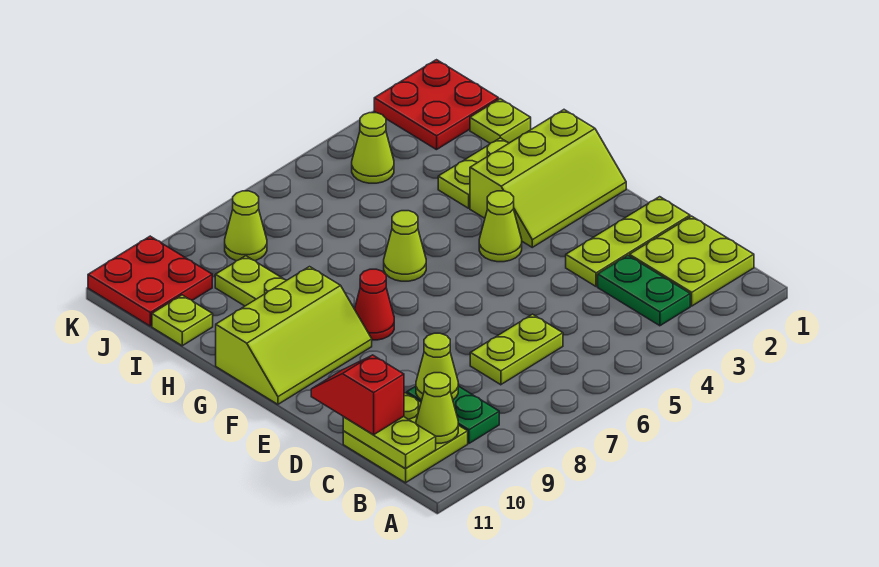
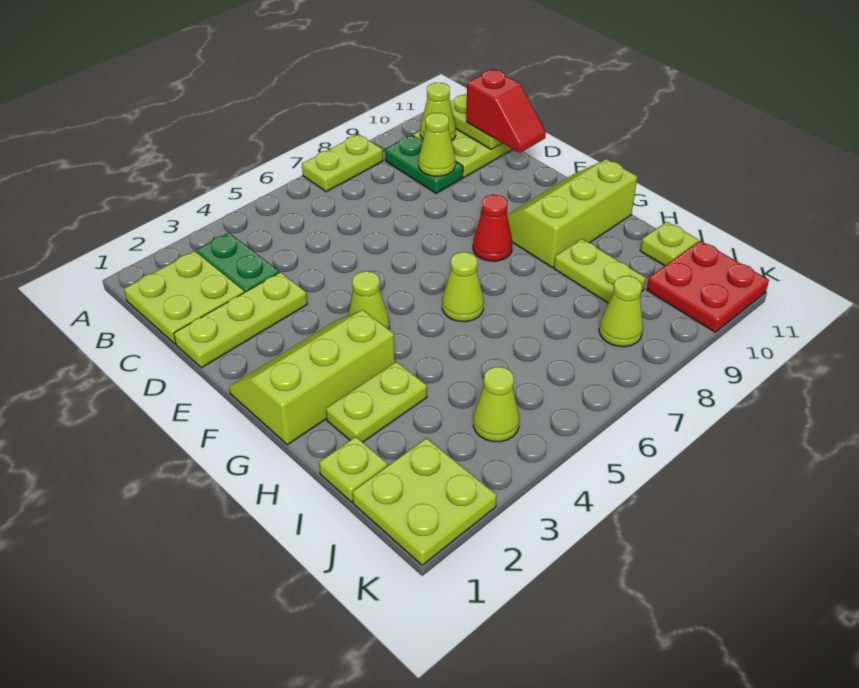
lime plate C6:C7 level 1 -> lime plate A7:A8 level 1
red plate J1:K2 level 1 -> lime plate J1:K2 level 1

